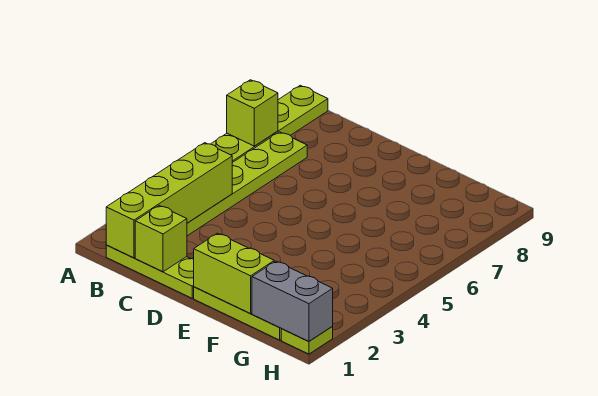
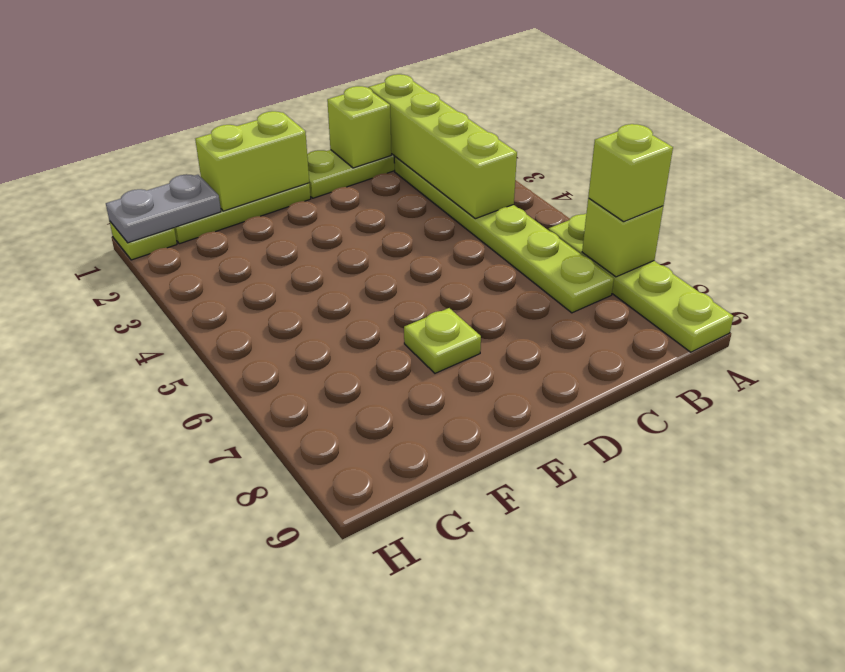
none -> lime brick A7 level 3
none -> lime plate E7 level 1
grey brick G1:H1 level 2 -> grey plate G1:H1 level 2

